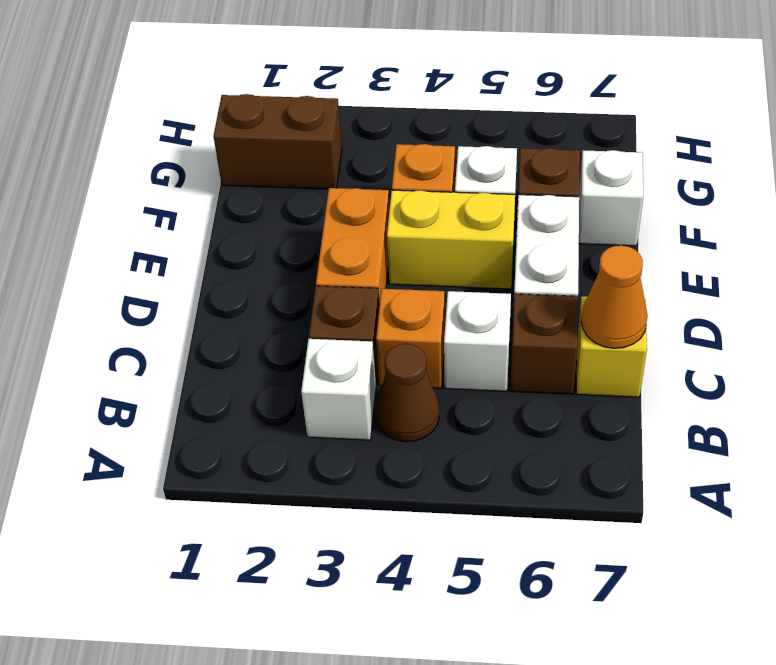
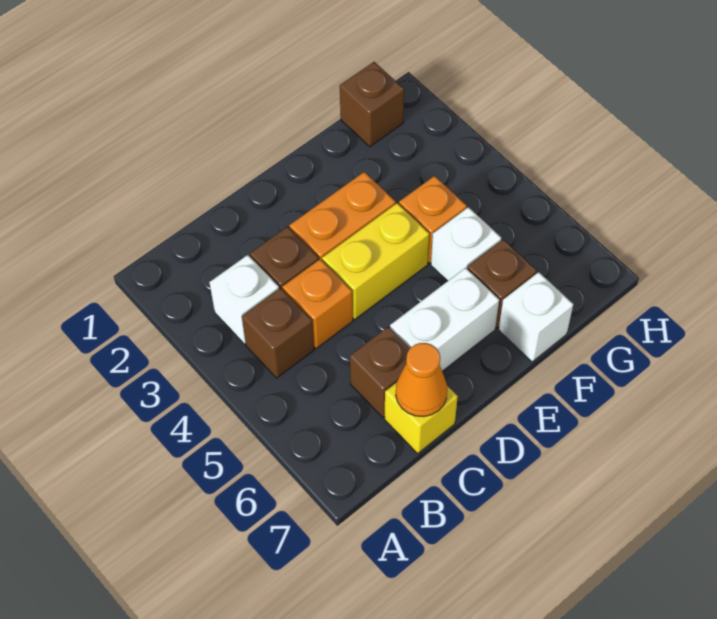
brown cone B4 level 1 -> brown brick B4 level 1
white brick C5 level 1 -> none
yellow brick E4:E5 level 1 -> yellow brick D4:E4 level 1
brown brick G1:G2 level 1 -> brown brick G1 level 1

